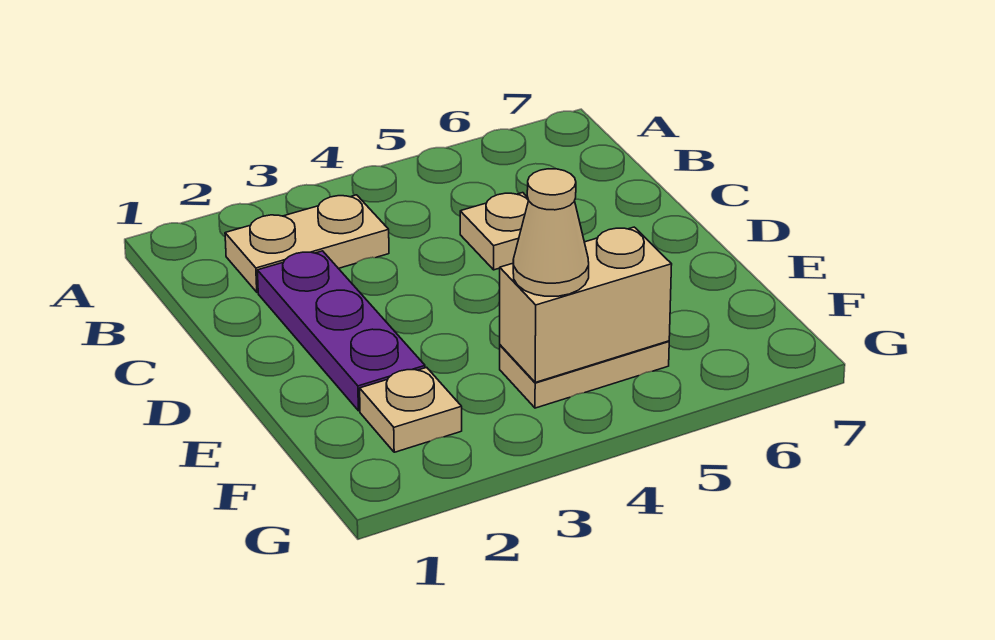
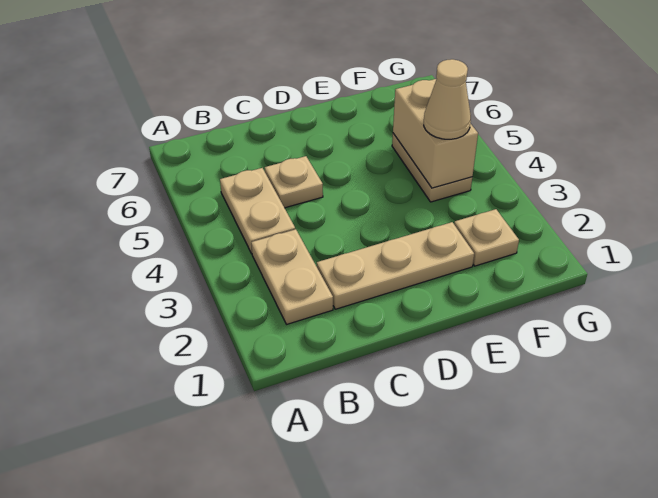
none -> tan plate B4:B5 level 1
purple plate C2:E2 level 1 -> tan plate C2:E2 level 1

